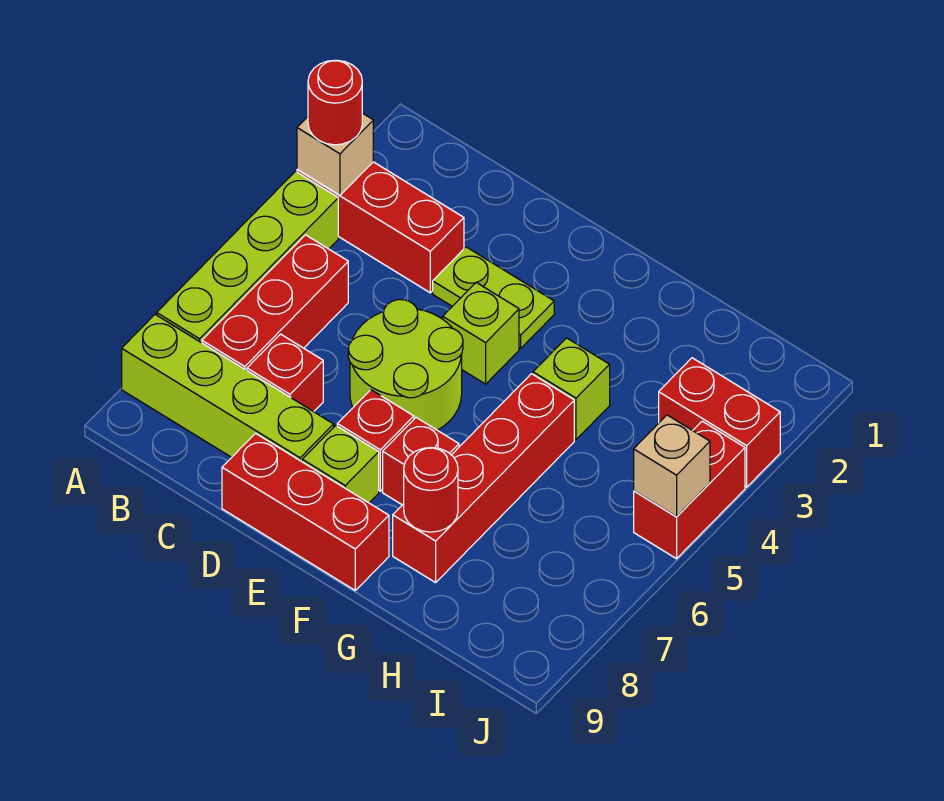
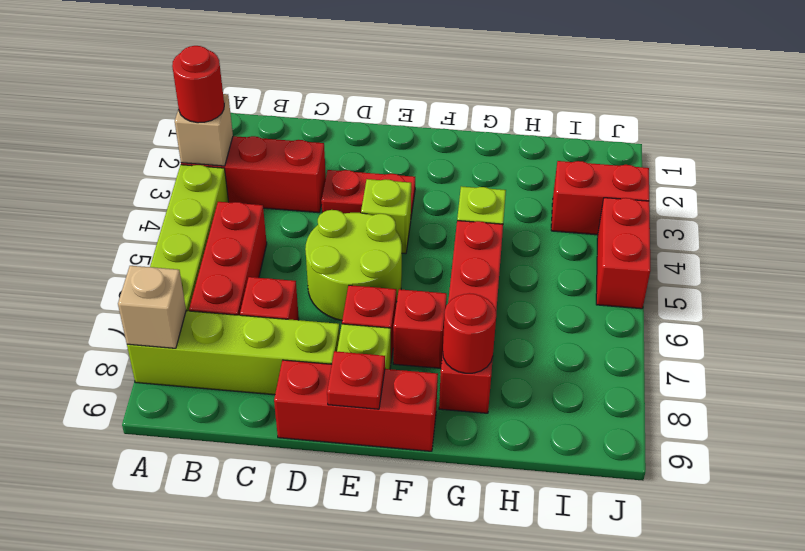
lime plate D3:E3 level 1 -> red plate D3:E3 level 1
none -> red plate E9 level 2
tan brick J5 level 2 -> tan brick A8 level 2

